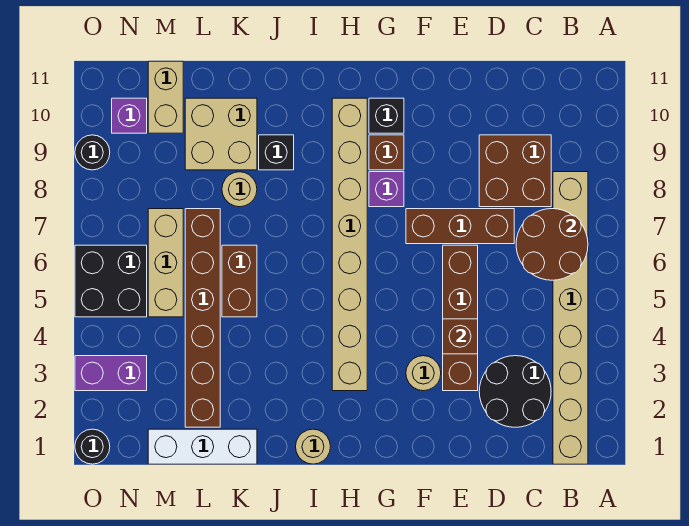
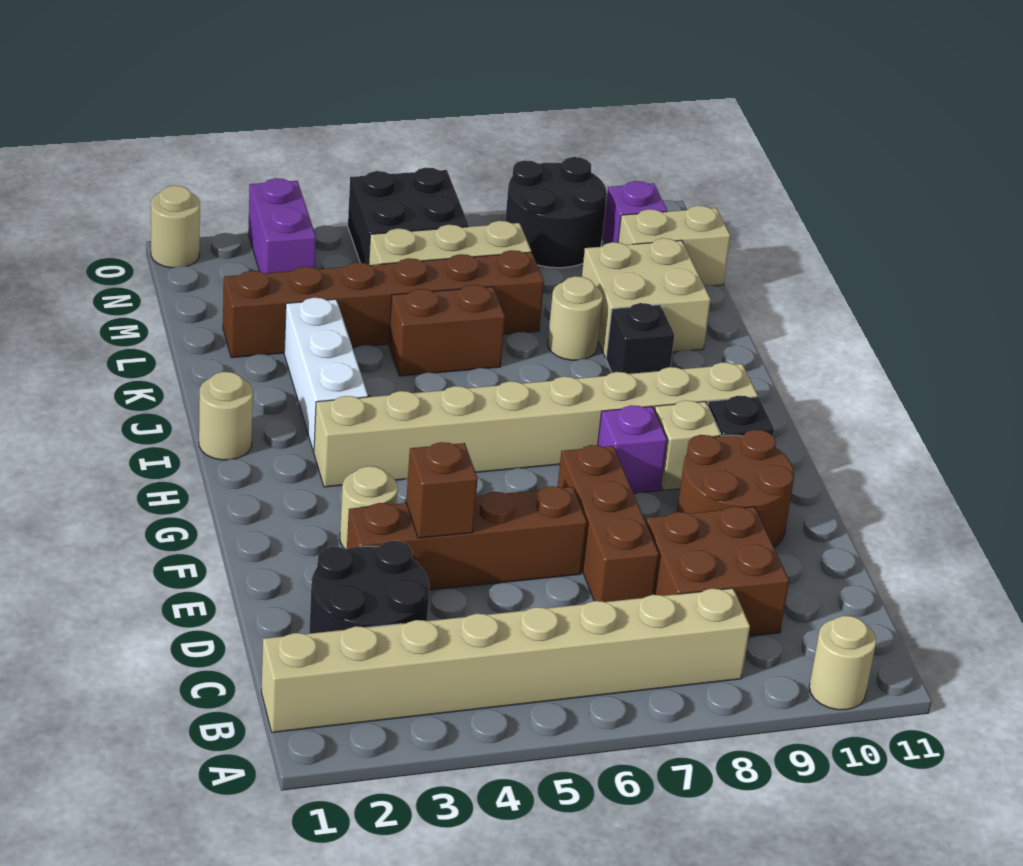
none -> tan round brick A10 level 1
brown round brick B6:C7 level 2 -> brown round brick E9:F10 level 1
brown brick G9 level 1 -> tan brick G9 level 1
white brick K1:M1 level 1 -> white brick I3:K3 level 1
black round brick O1 level 1 -> tan round brick O1 level 1
black round brick O9 level 1 -> black round brick N8:O9 level 1

